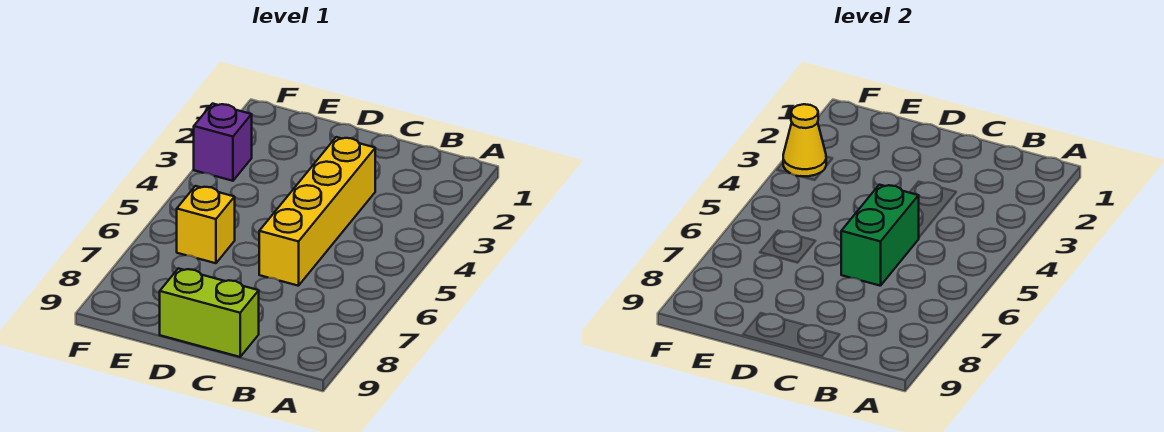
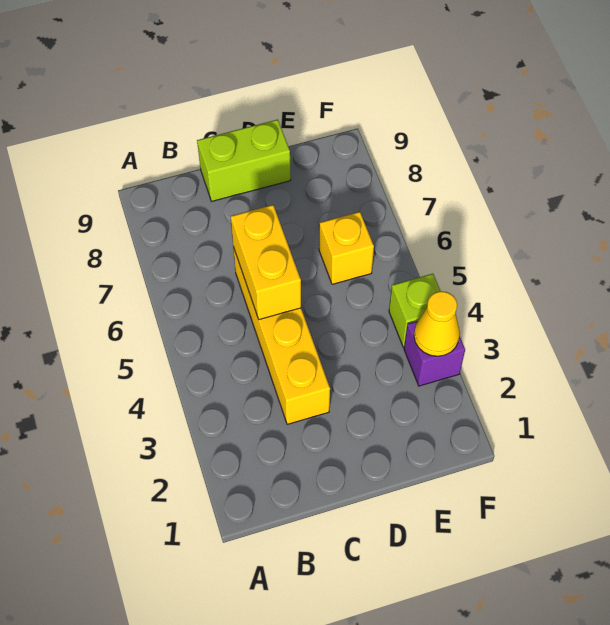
green brick C5:C6 level 2 -> yellow brick C5:C6 level 2
none -> lime brick F4 level 1

